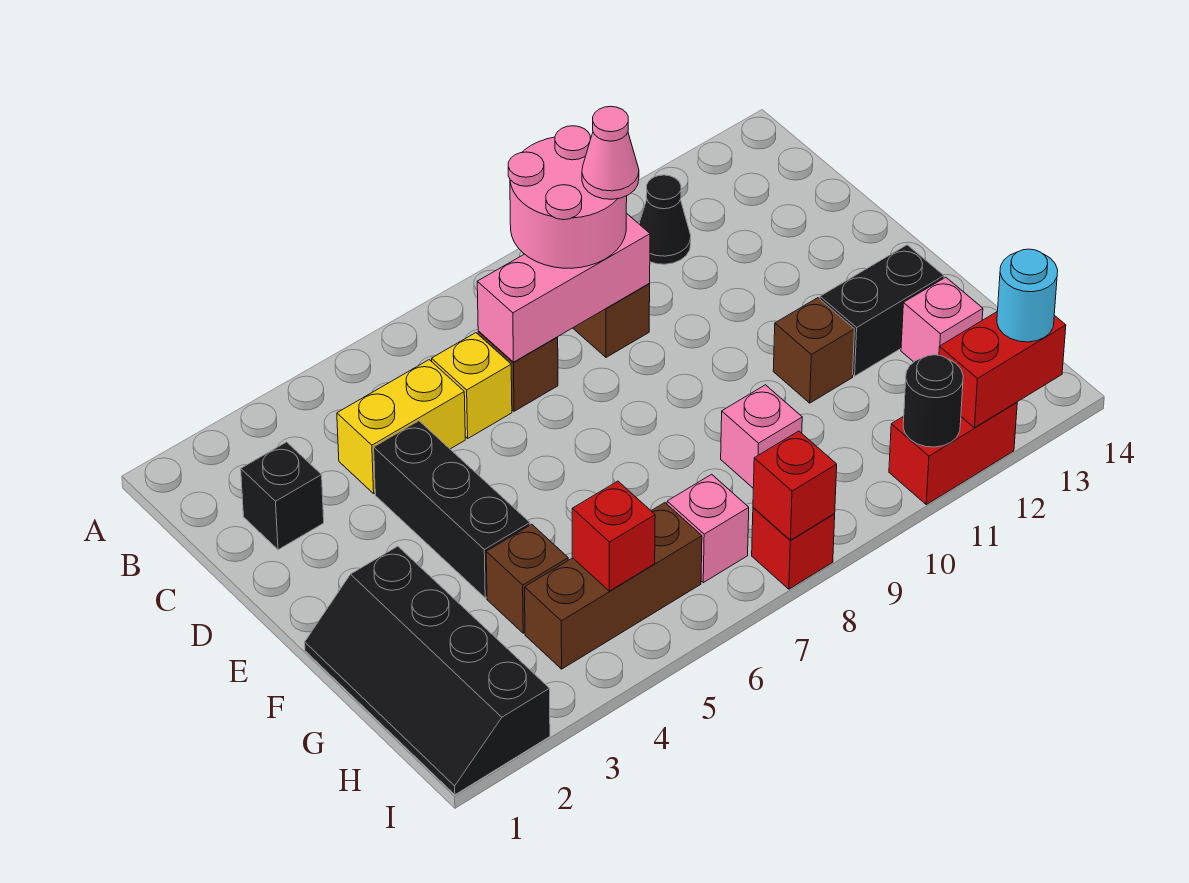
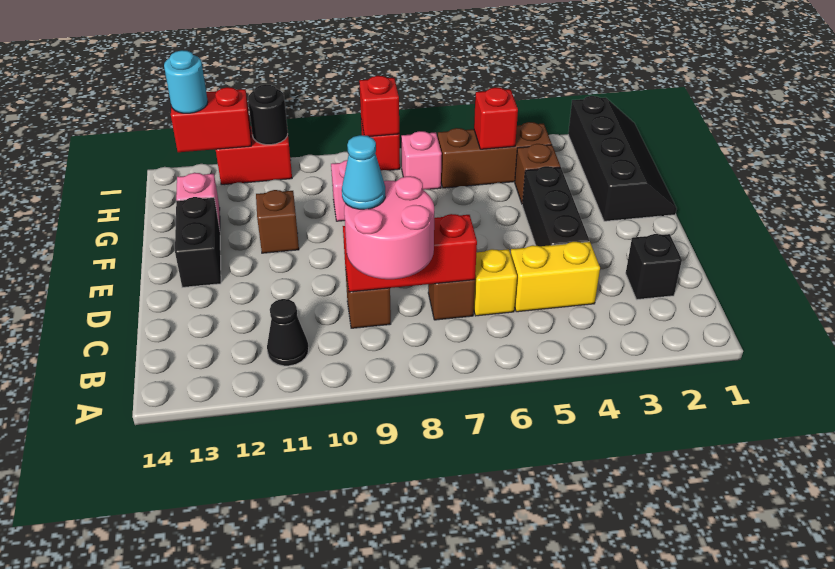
pink brick C7:C9 level 2 -> red brick C7:C9 level 2
pink cone C9 level 4 -> cyan cone C9 level 4
black brick F12:F13 level 1 -> black brick E13:F13 level 1

